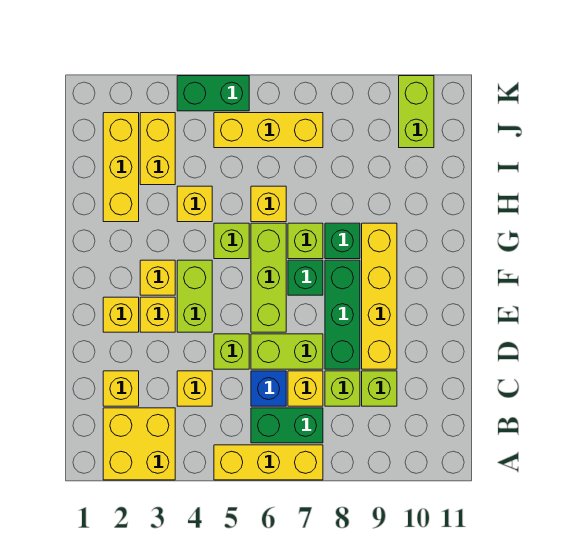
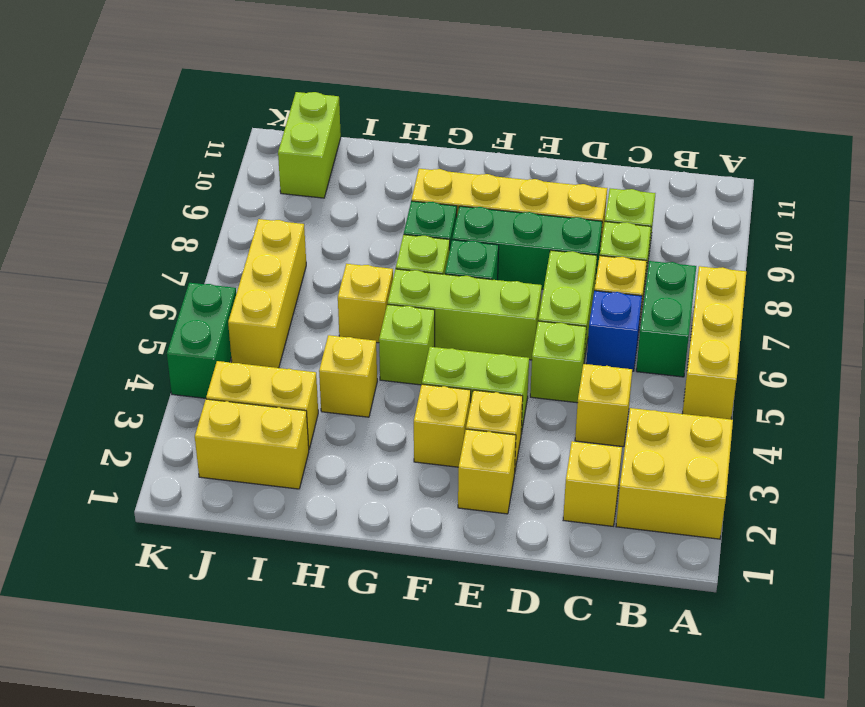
yellow brick H2:J2 level 1 -> yellow brick I2:J2 level 1
lime brick J10:K10 level 1 -> lime brick J10:J11 level 1

